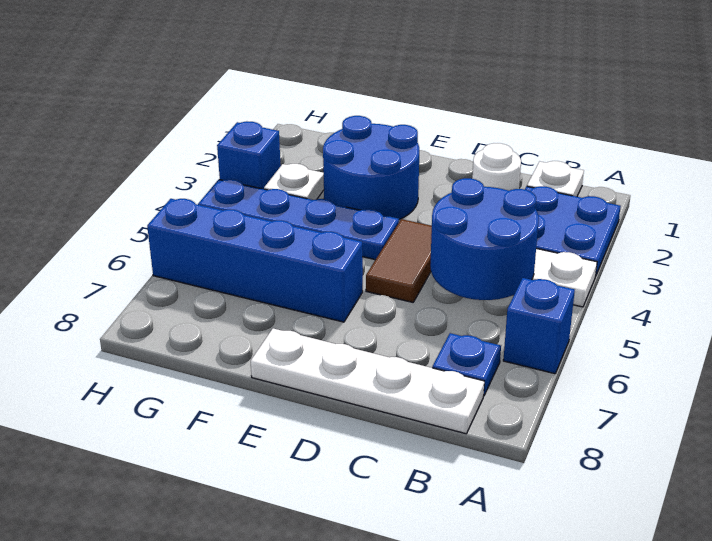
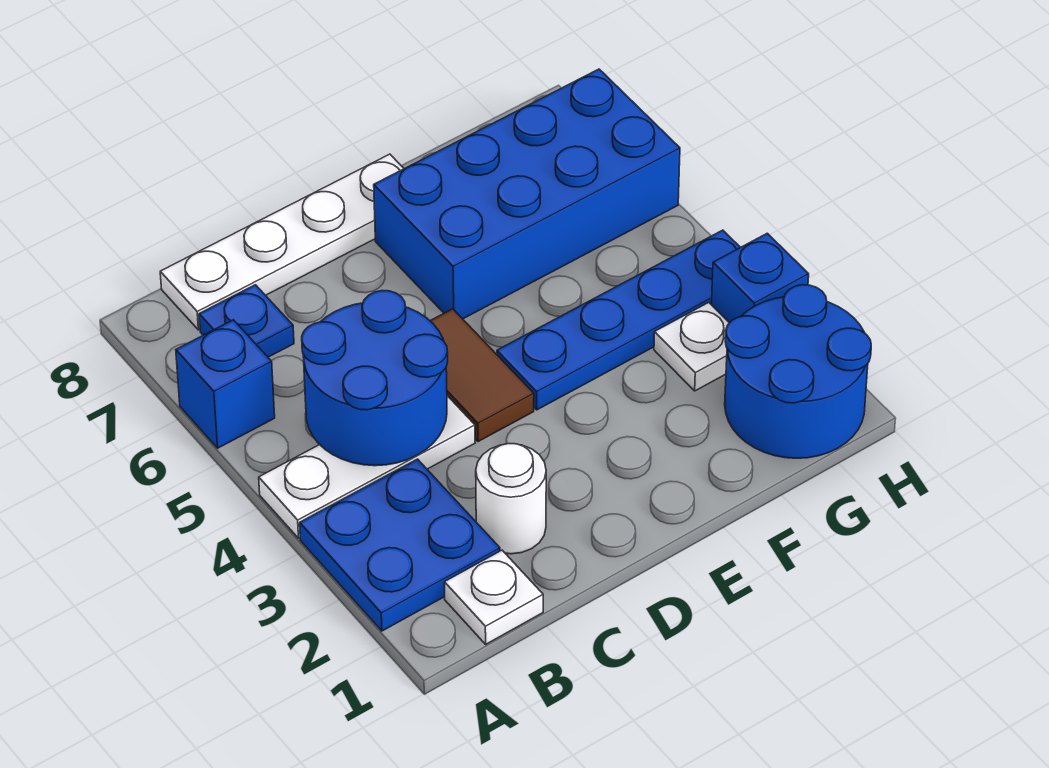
blue round brick E2:F3 level 1 -> blue round brick G1:H2 level 1
blue brick E6:H6 level 1 -> blue brick E6:H7 level 1

